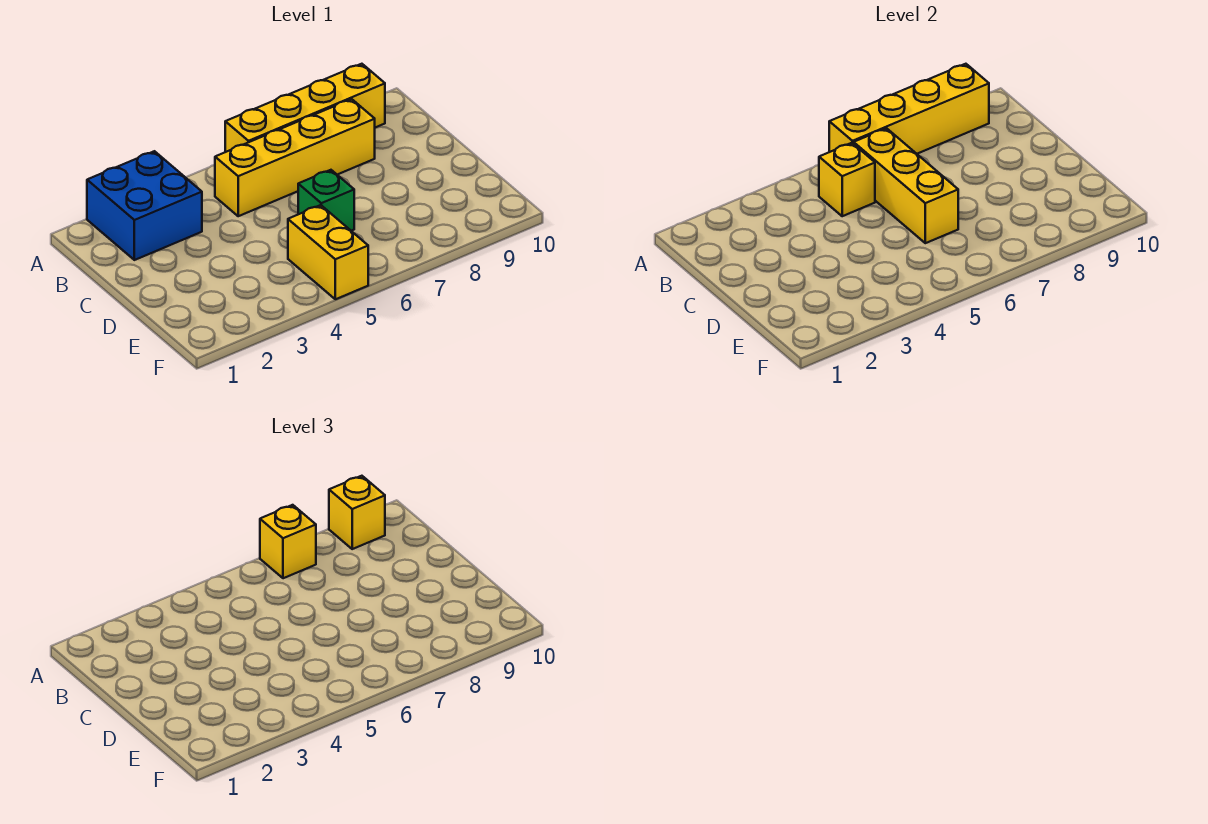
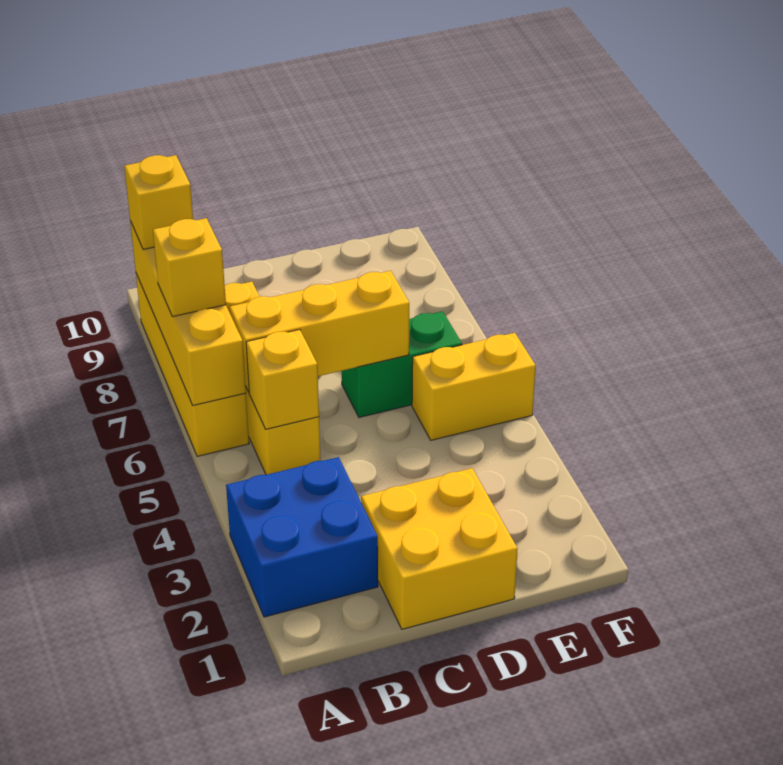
none -> yellow brick C1:D2 level 1
green brick D6 level 1 -> green brick D6:E6 level 1

